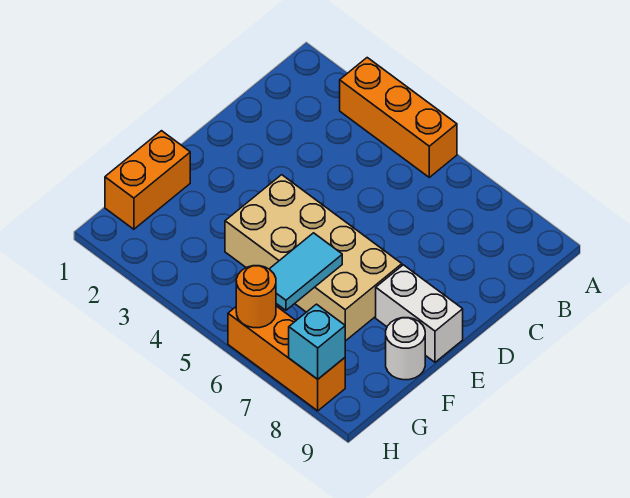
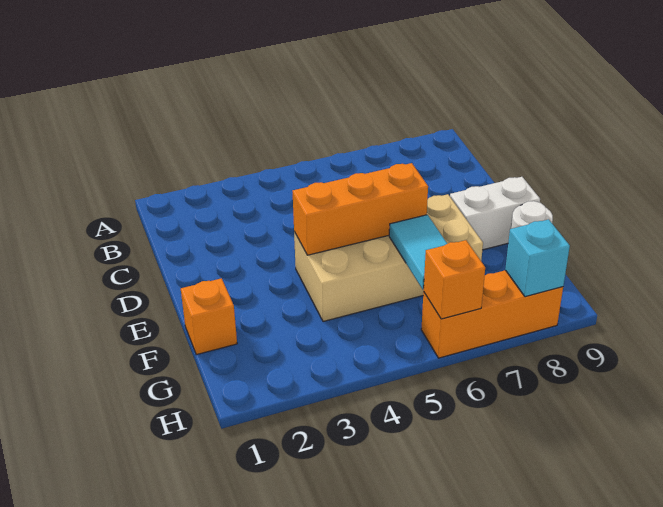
orange brick A3:A5 level 1 -> orange brick E4:E6 level 2
orange brick F1:G1 level 1 -> orange brick F1 level 1
orange round brick H6 level 2 -> orange brick H6 level 2

